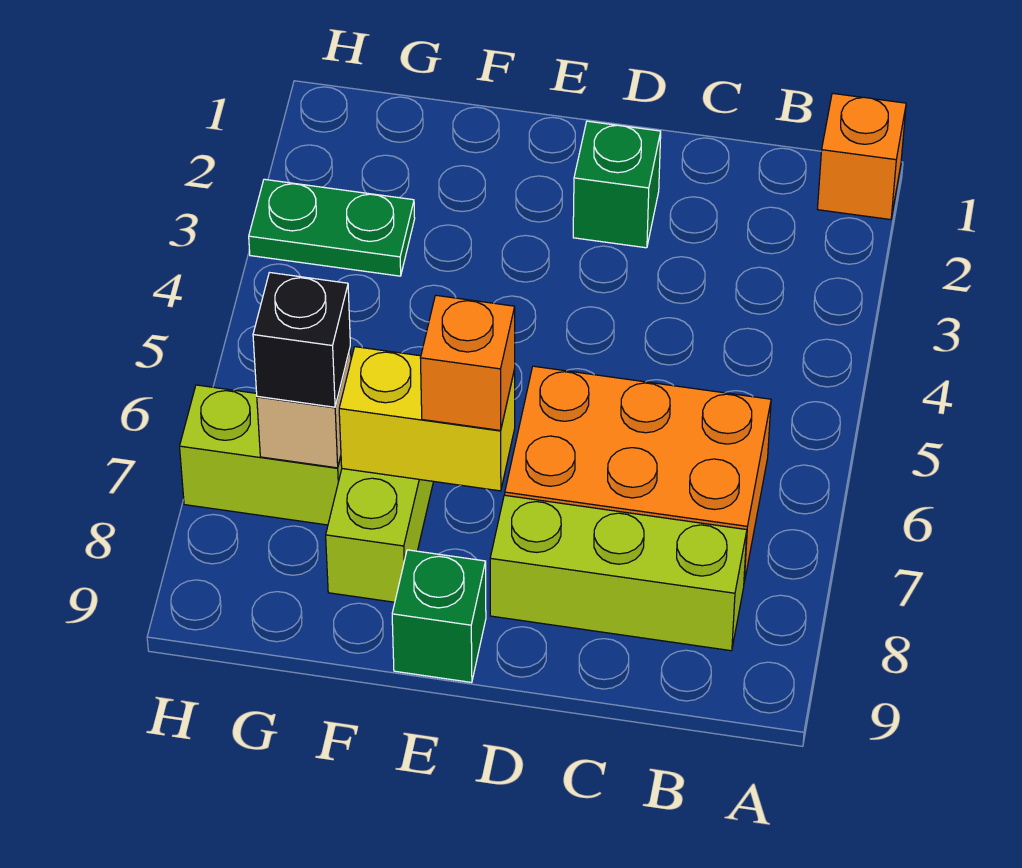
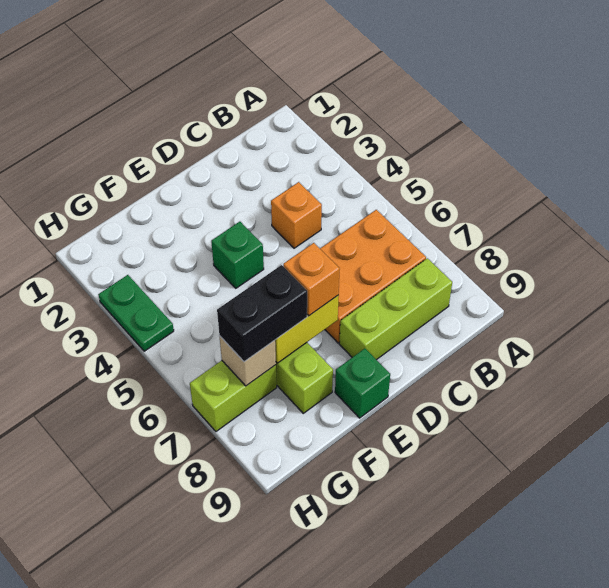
orange brick A1 level 1 -> orange brick C4 level 1
green brick D2 level 1 -> green brick E4 level 1
green plate G3:H3 level 1 -> green plate H3:H4 level 1
black brick G7 level 3 -> black brick F7:G7 level 3

